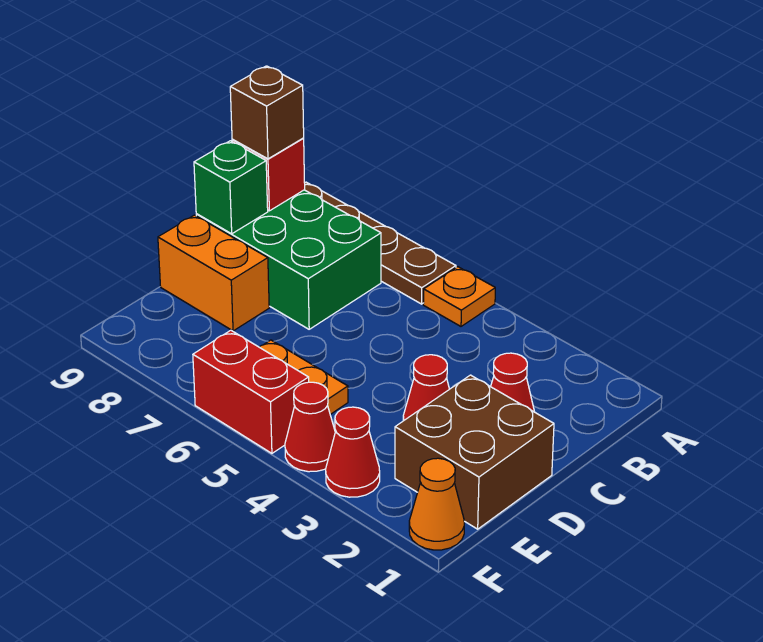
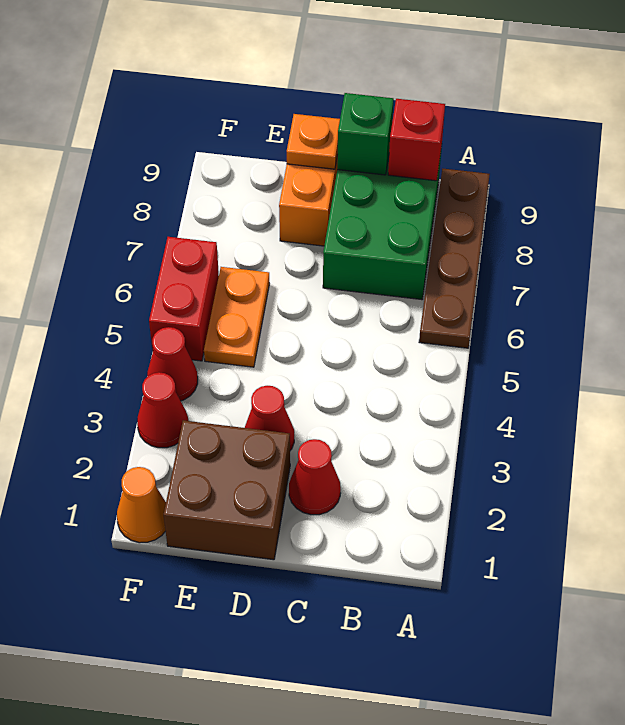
orange plate A5 level 1 -> orange plate D9 level 2
brown brick B9 level 3 -> none

